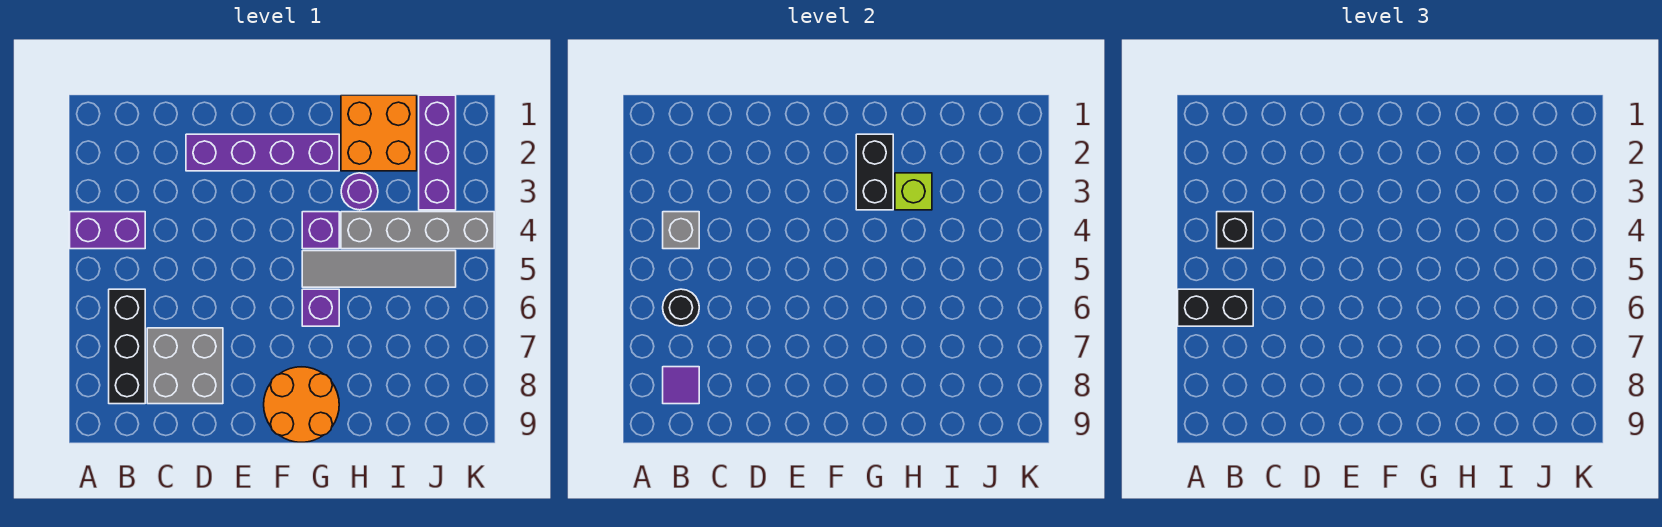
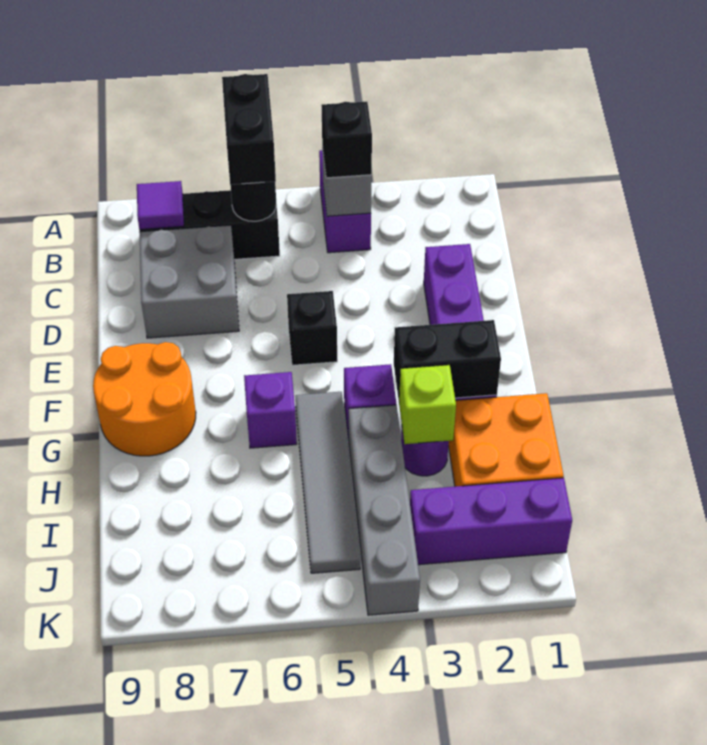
none -> black brick E5 level 1

